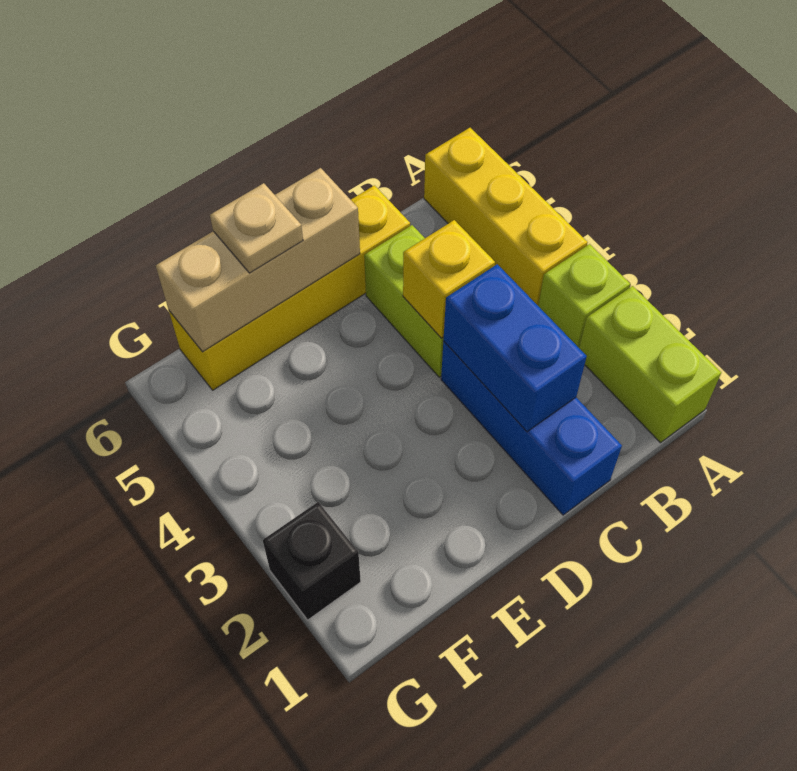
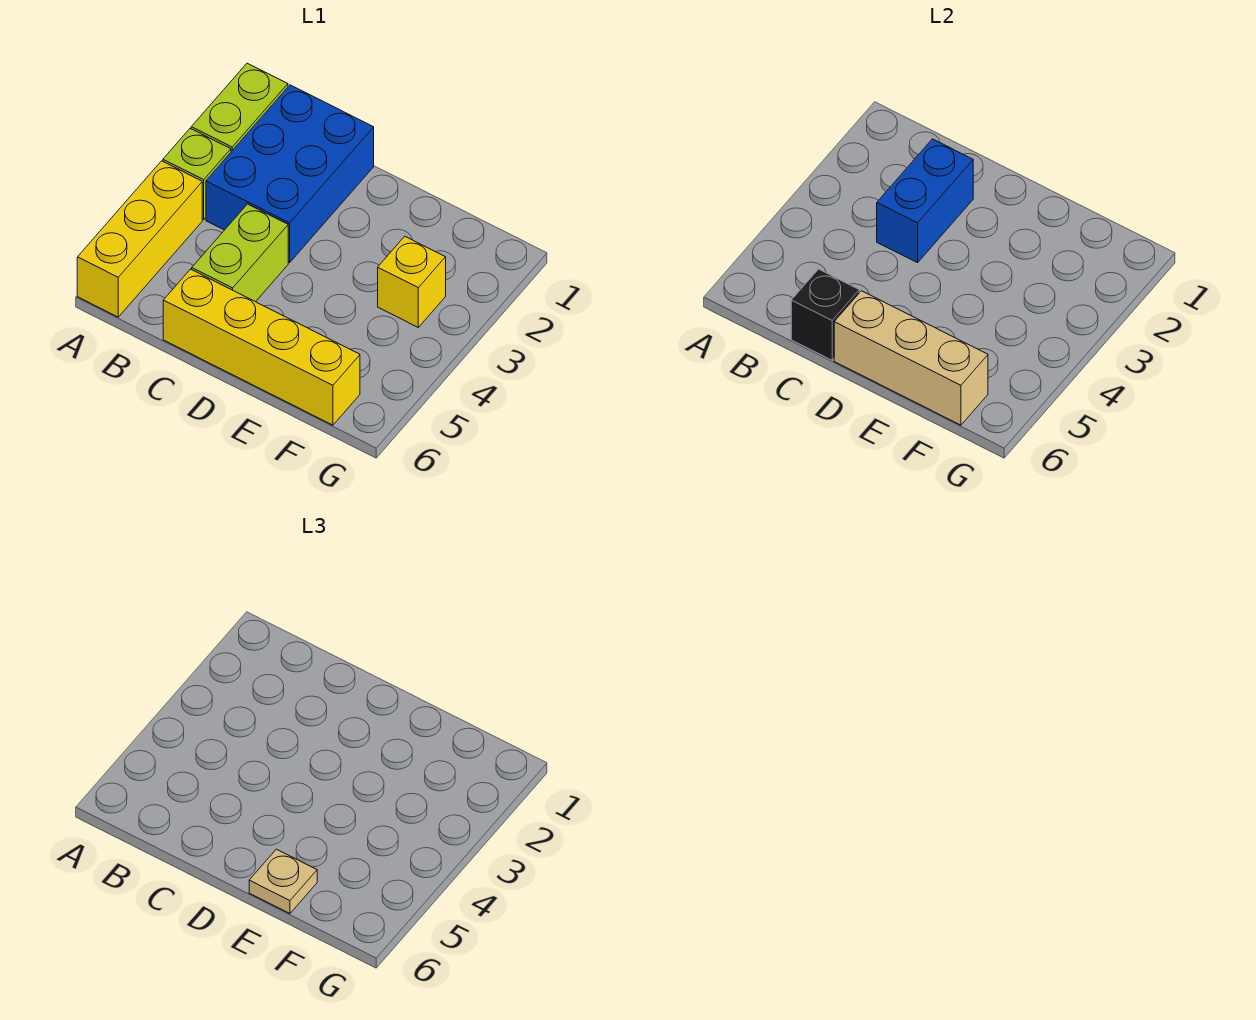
blue brick C1:C3 level 1 -> blue brick B1:C3 level 1
yellow brick C4 level 2 -> yellow brick F3 level 1
black brick G2 level 1 -> black brick C6 level 2

